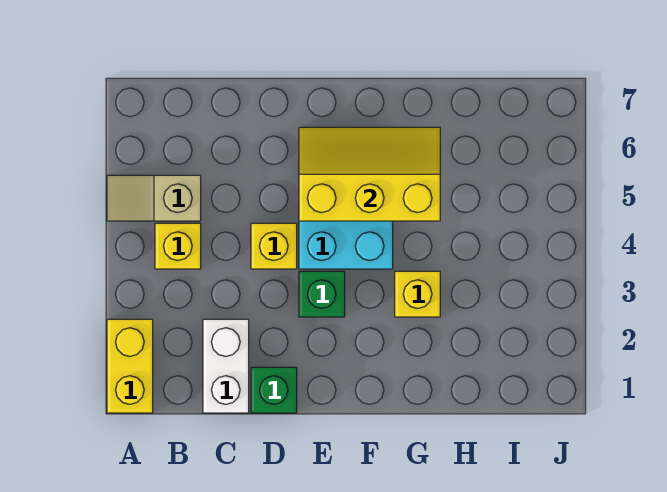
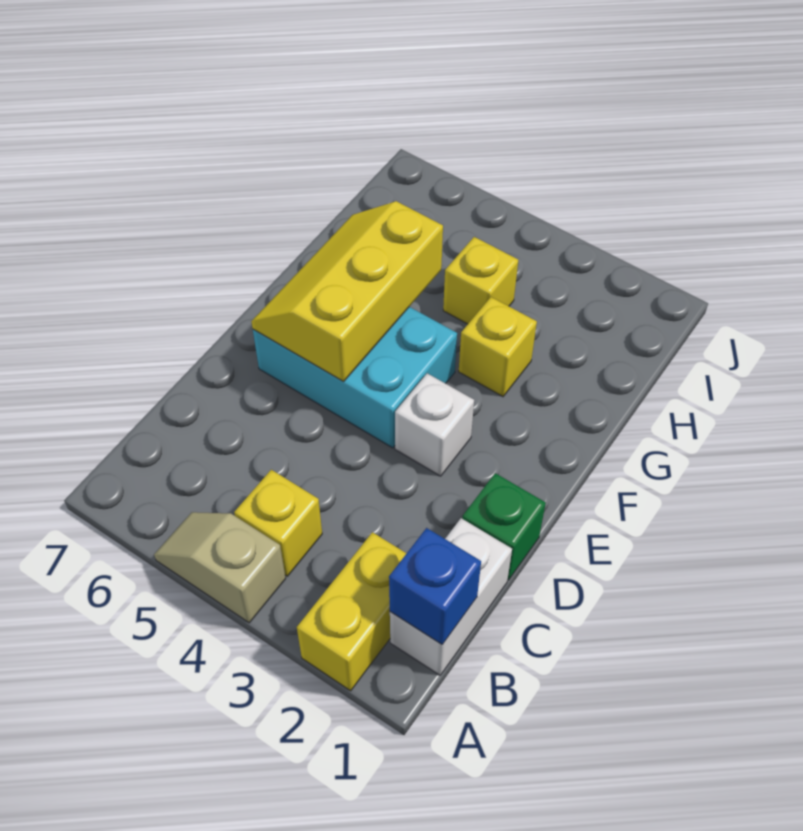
yellow brick A1:A2 level 1 -> yellow brick A2:B2 level 1
tan slope A5:B5 level 1 top B -> tan slope A4:A5 level 1 top 4
none -> blue brick B1 level 2
white brick C1:C2 level 1 -> white brick B1:C1 level 1
yellow brick D4 level 1 -> yellow brick H4 level 1
green brick E3 level 1 -> white brick E3 level 1

